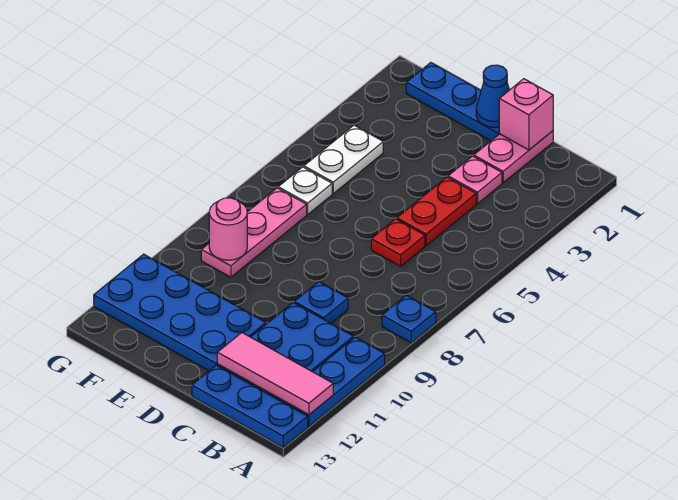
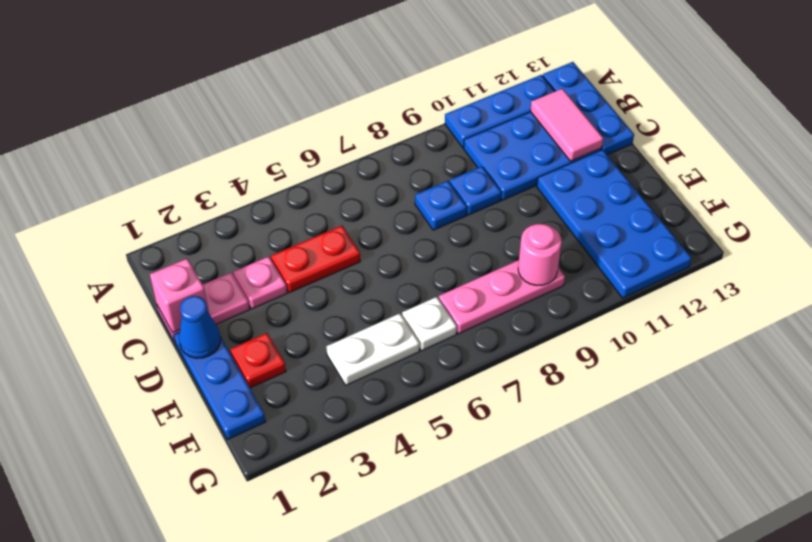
blue plate A8 level 1 -> blue plate C8 level 1
pink tile A12:C12 level 2 -> pink tile B12:C12 level 2
red plate C6 level 1 -> red plate E2 level 1

